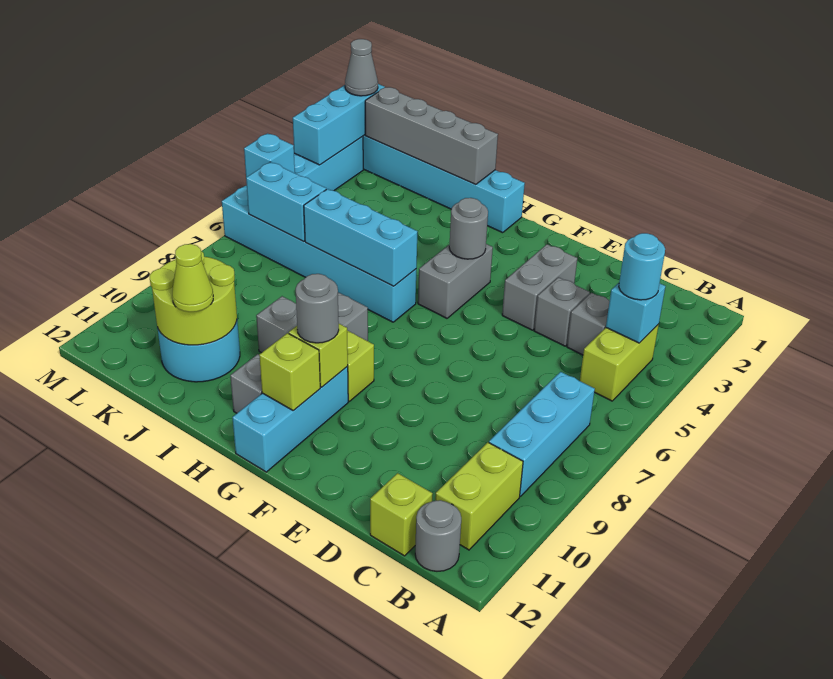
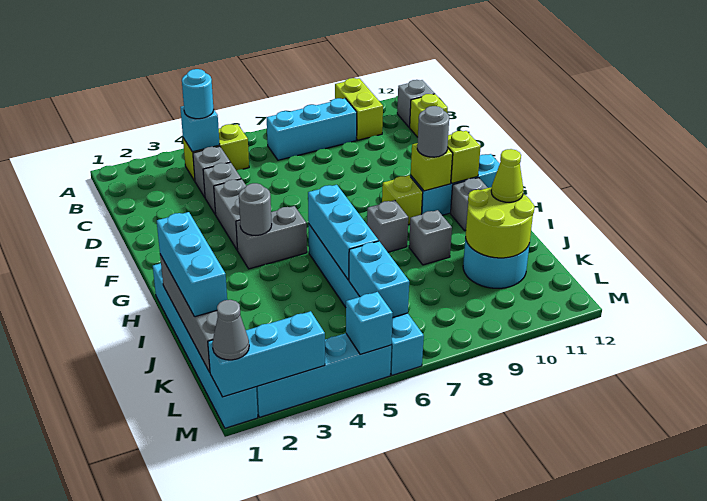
lime brick B10:B11 level 1 -> lime brick A10:B10 level 1
grey round brick B12 level 1 -> grey brick B12 level 1
grey brick E3:E4 level 1 -> grey brick E4:F4 level 1
none -> cyan brick I1:K1 level 3

